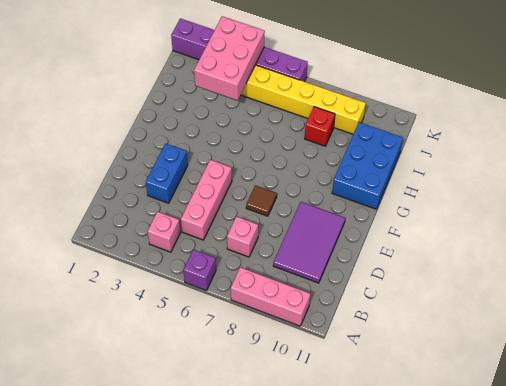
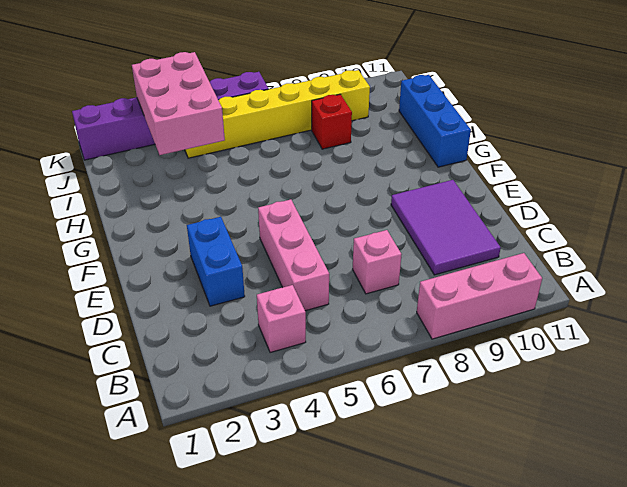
purple brick A6 level 1 -> none
brown tile E7 level 1 -> none
blue brick G10:I11 level 1 -> blue brick G11:I11 level 1

